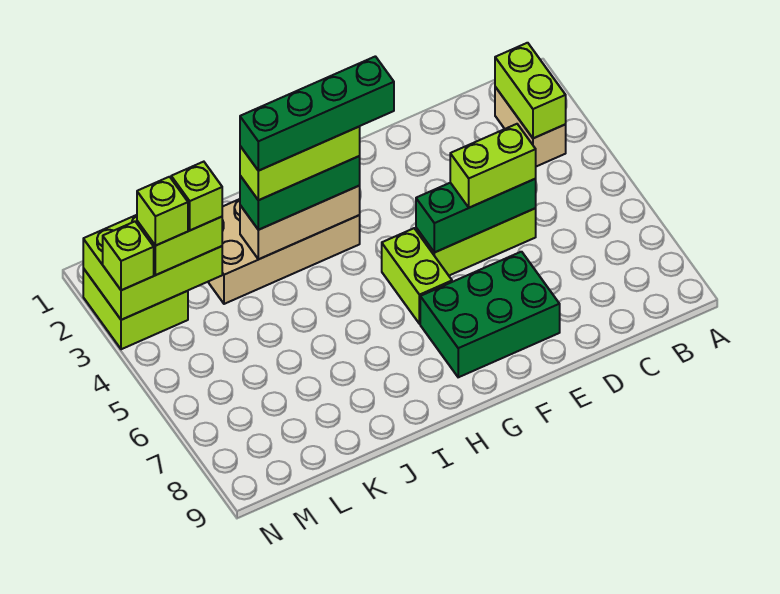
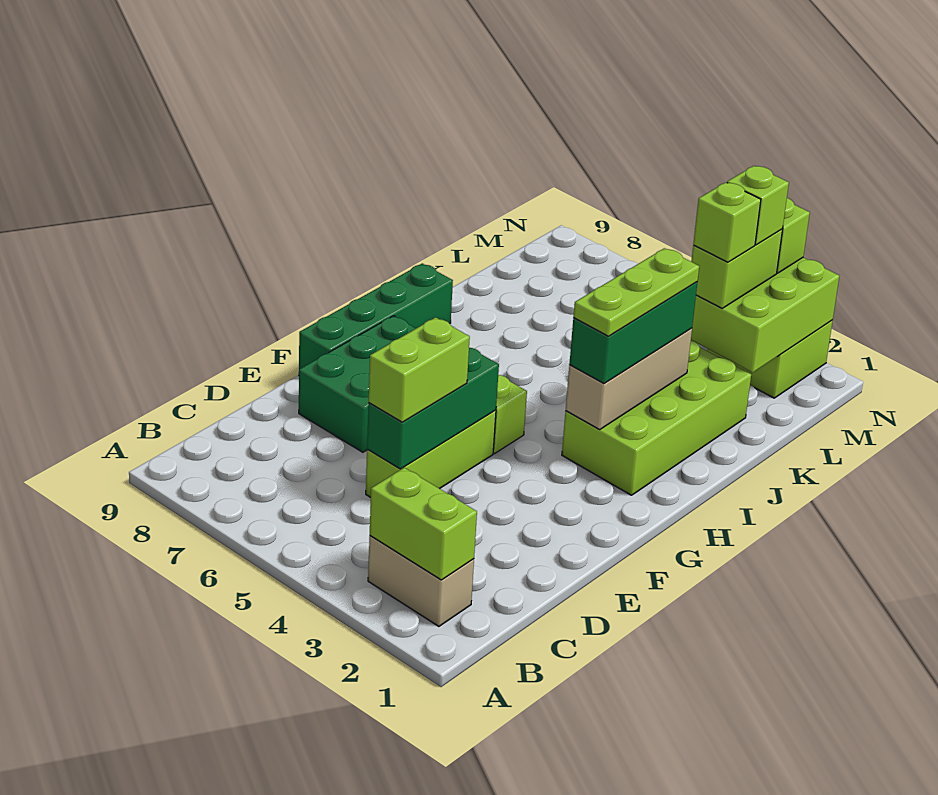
green brick G3:J3 level 5 -> green brick F9:I9 level 1
tan brick H2:K3 level 1 -> lime brick H2:K3 level 1
lime brick H3:J3 level 4 -> lime plate H3:J3 level 4

